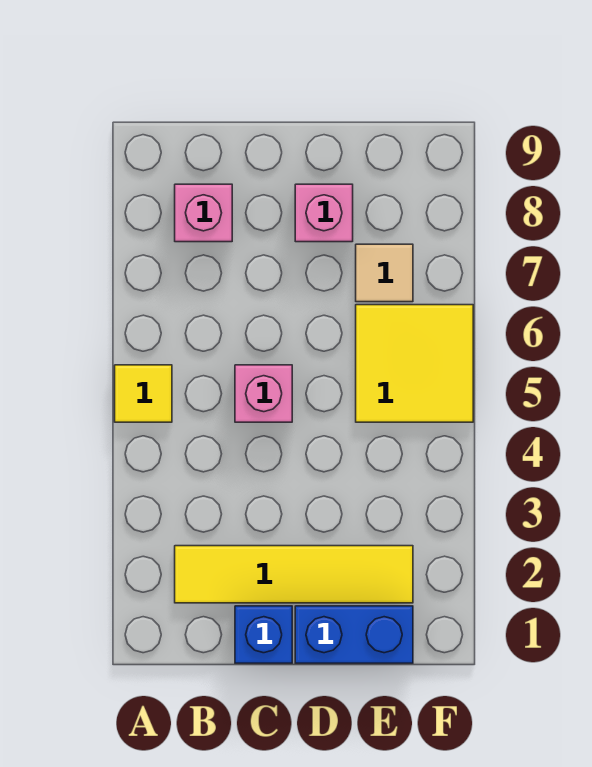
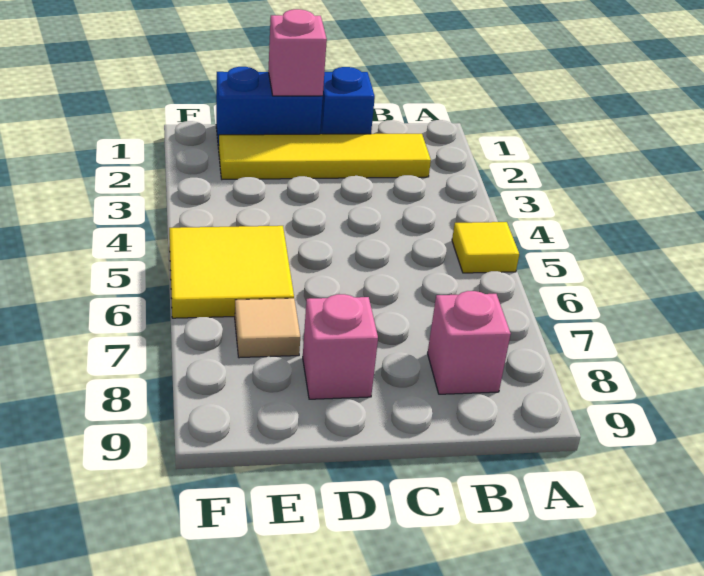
pink brick C5 level 1 -> pink brick D1 level 2

